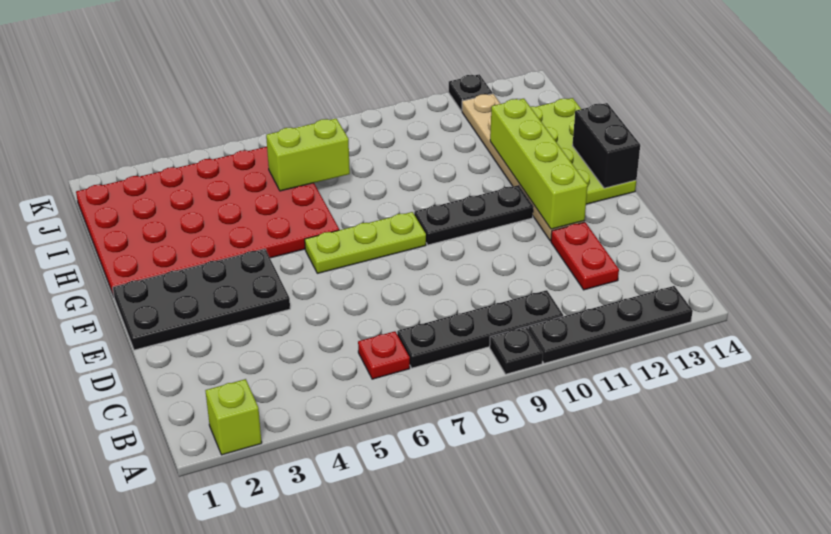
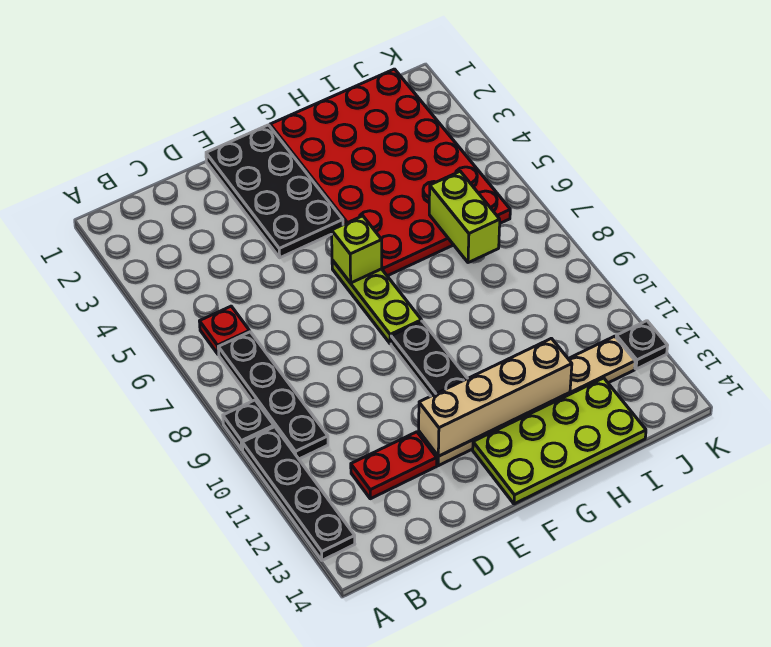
lime brick A2 level 1 -> lime brick F6 level 2
lime brick E12:H12 level 2 -> tan brick E12:H12 level 2
black brick F14:G14 level 2 -> none

